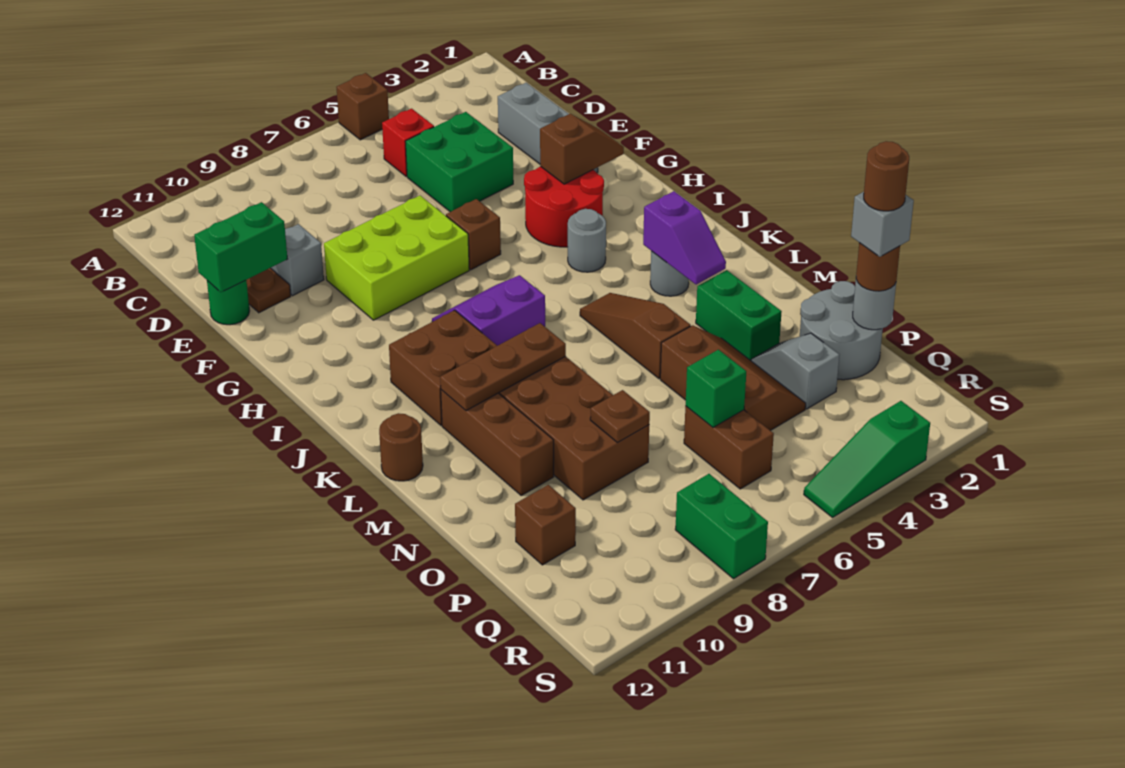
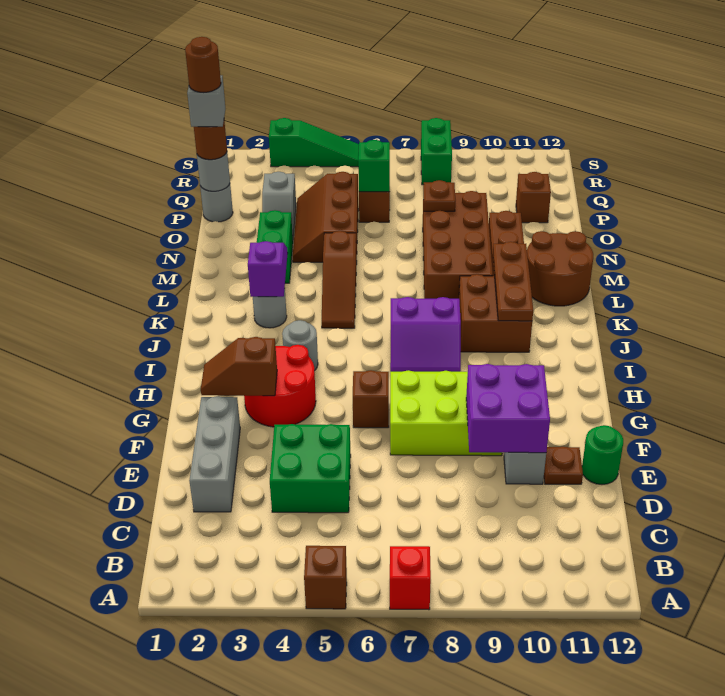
red brick C5 level 1 -> red brick A7 level 1
none -> purple brick E9:F10 level 2
green brick E11:E12 level 2 -> none
brown plate L8:L10 level 2 -> brown plate J10:L10 level 2
brown round brick L12 level 1 -> brown round brick L11:M12 level 1
grey round brick O1:P2 level 1 -> grey round brick P1 level 1

